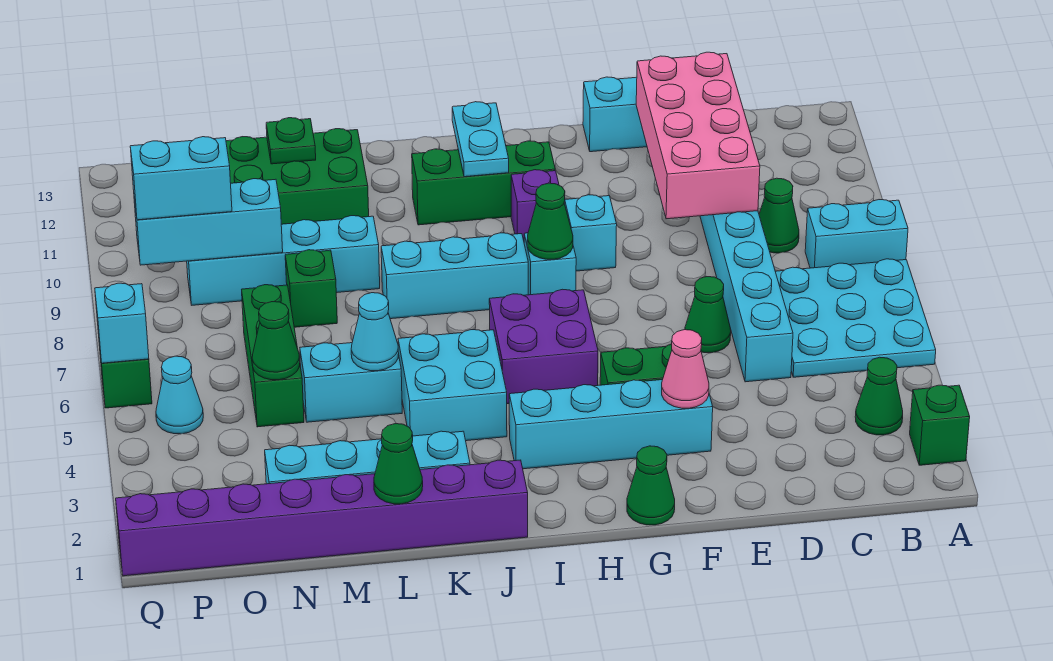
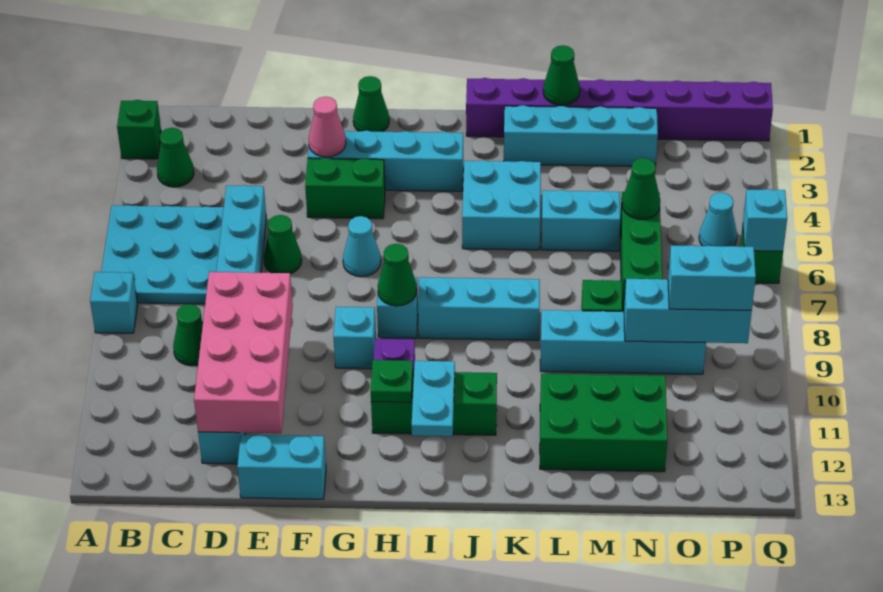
cyan brick A8:B8 level 1 -> cyan brick A8 level 1
purple brick H5:I6 level 1 -> none
cyan cone L5 level 2 -> cyan cone G6 level 1
green plate M12 level 2 -> green plate H11 level 2

